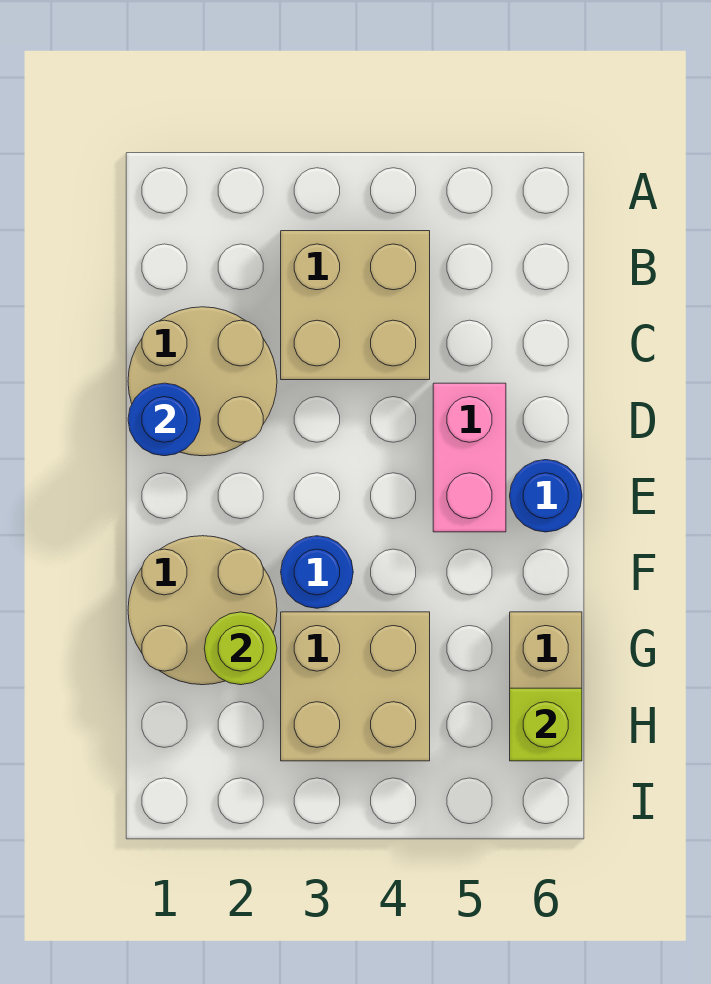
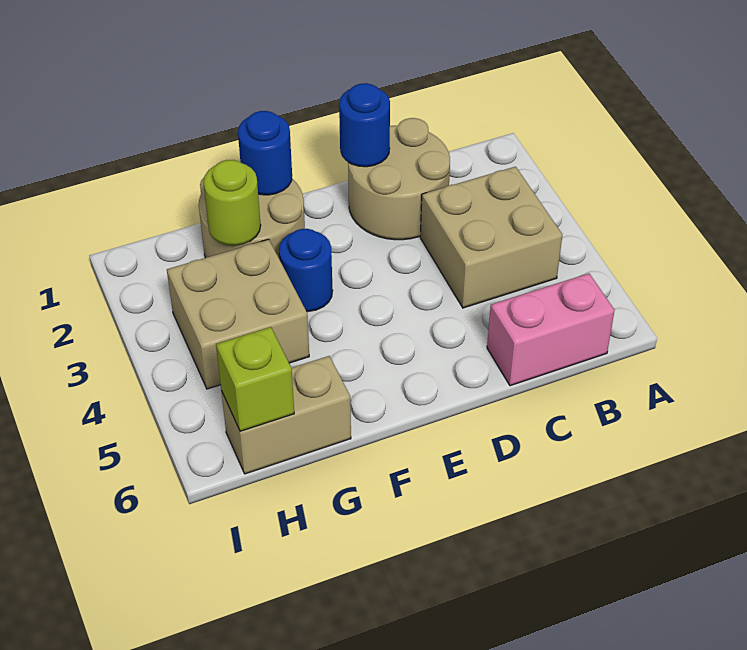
pink brick D5:E5 level 1 -> pink brick B6:C6 level 1
blue round brick E6 level 1 -> blue round brick F1 level 2

